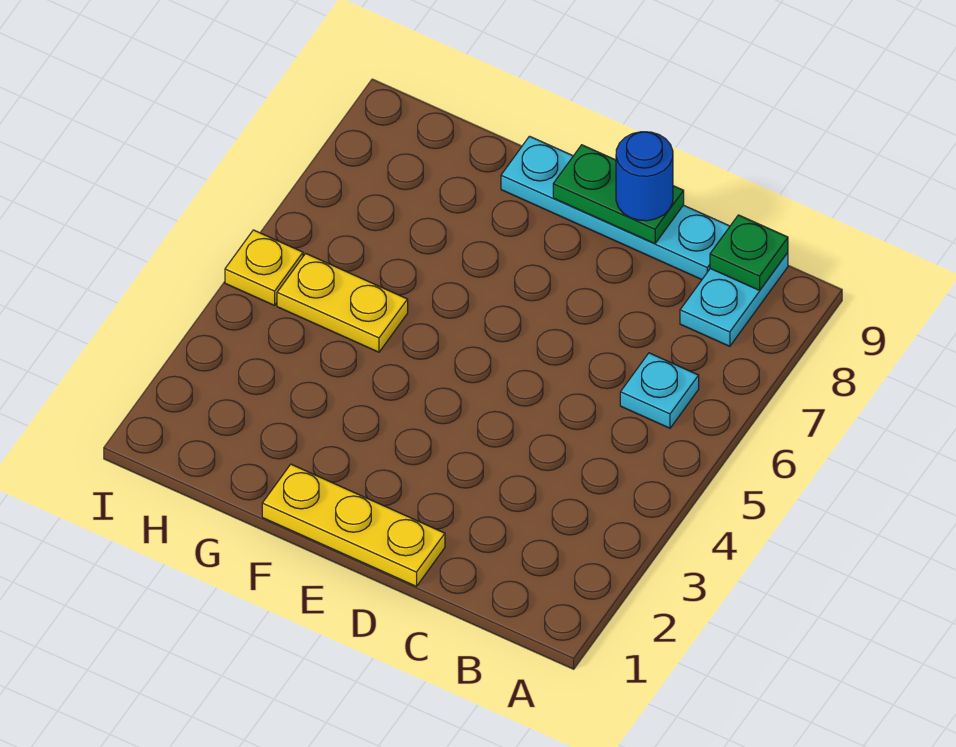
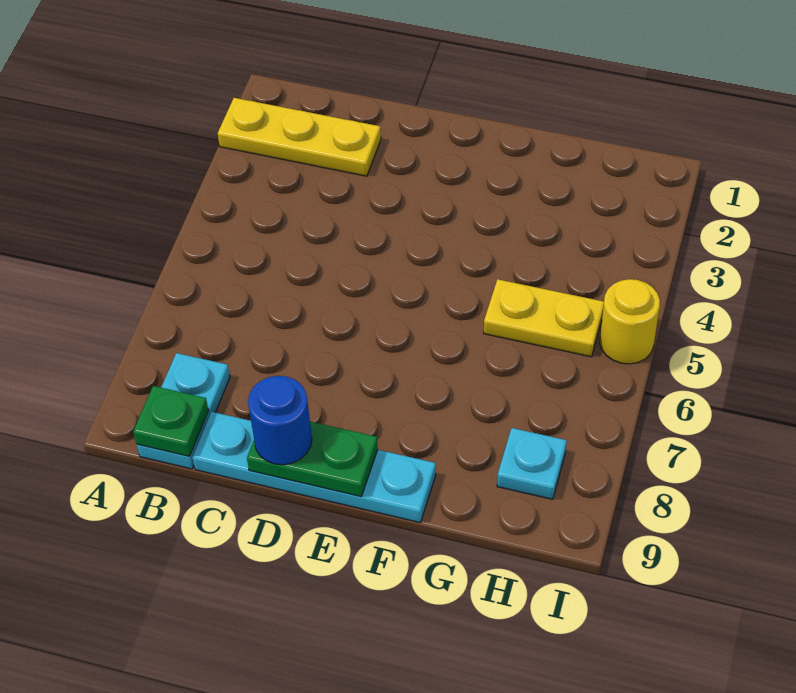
cyan plate B6 level 1 -> cyan plate H8 level 1
yellow plate D1:F1 level 1 -> yellow plate A2:C2 level 1
yellow plate I5 level 1 -> yellow round brick I5 level 1

